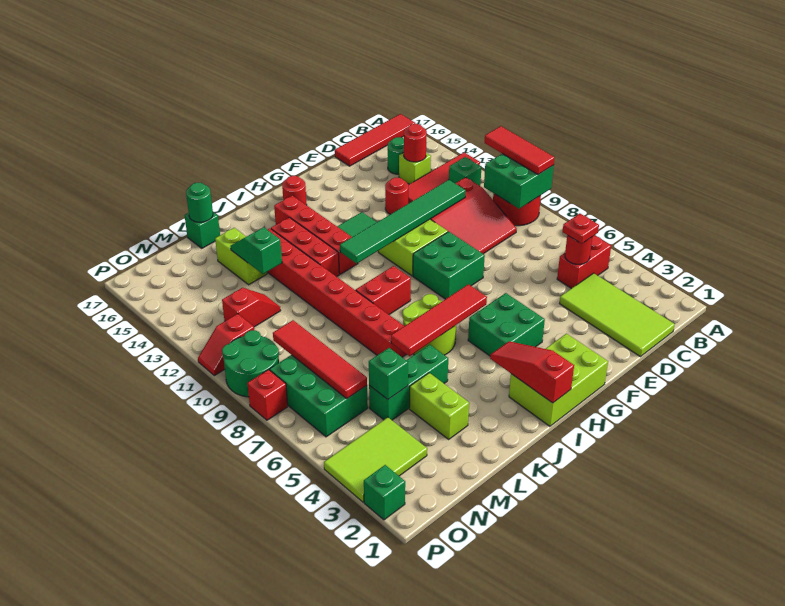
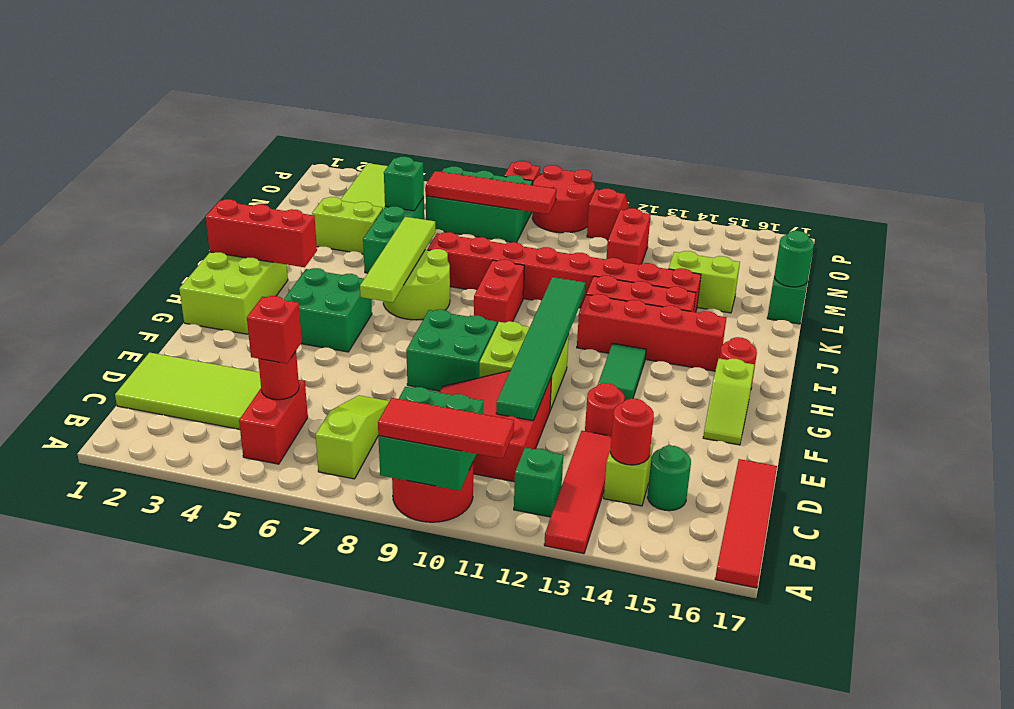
none -> lime slope B7:D7 level 1 top B
red plate C5 level 3 -> red brick C5 level 3
none -> lime slope F16:G16 level 1 top G
red tile H6:K6 level 2 -> lime tile H6:K6 level 2
red slope I1:I3 level 2 top 1 -> red brick I1:I3 level 2
green slope L13:L14 level 2 top 13 -> none
red slope M12:N12 level 1 top N -> red brick M12:N12 level 1
green round brick O9:P10 level 1 -> red round brick O9:P10 level 1
green brick P2 level 1 -> none

